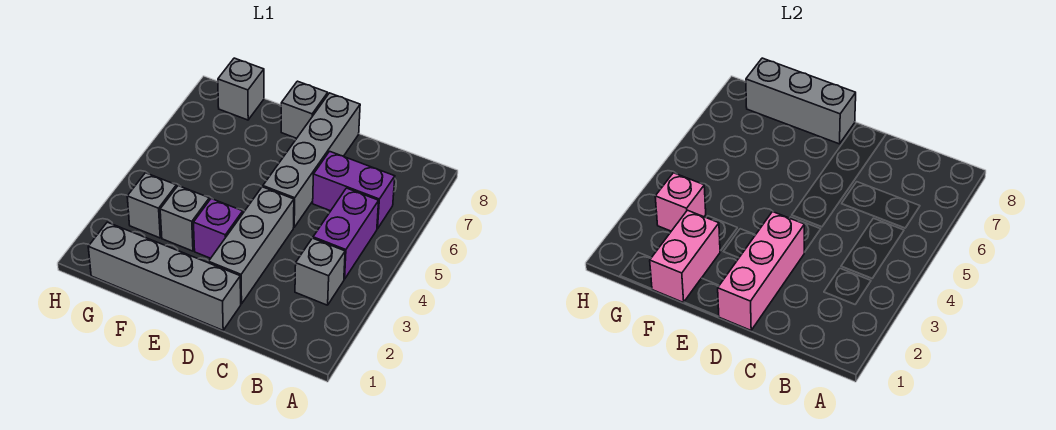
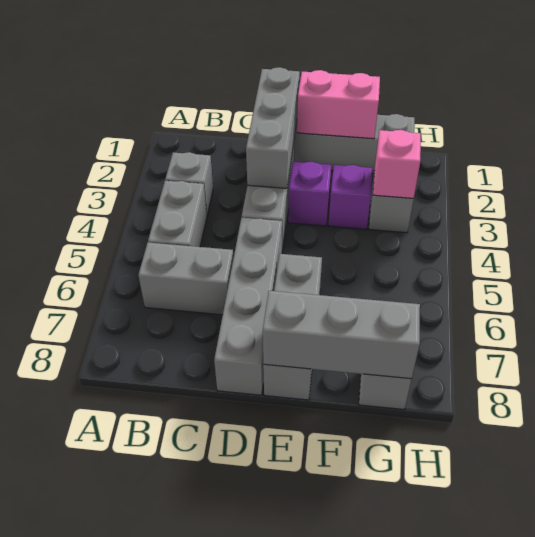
purple brick B4:B5 level 1 -> grey brick B4:B5 level 1
purple brick B6:C6 level 1 -> grey brick B6:C6 level 1
pink brick D1:D3 level 2 -> grey brick D1:D3 level 2
grey brick E8 level 1 -> grey brick E6:E8 level 1
pink brick F1:F2 level 2 -> pink brick E1:F1 level 2
grey brick F3 level 1 -> purple brick F3 level 1

